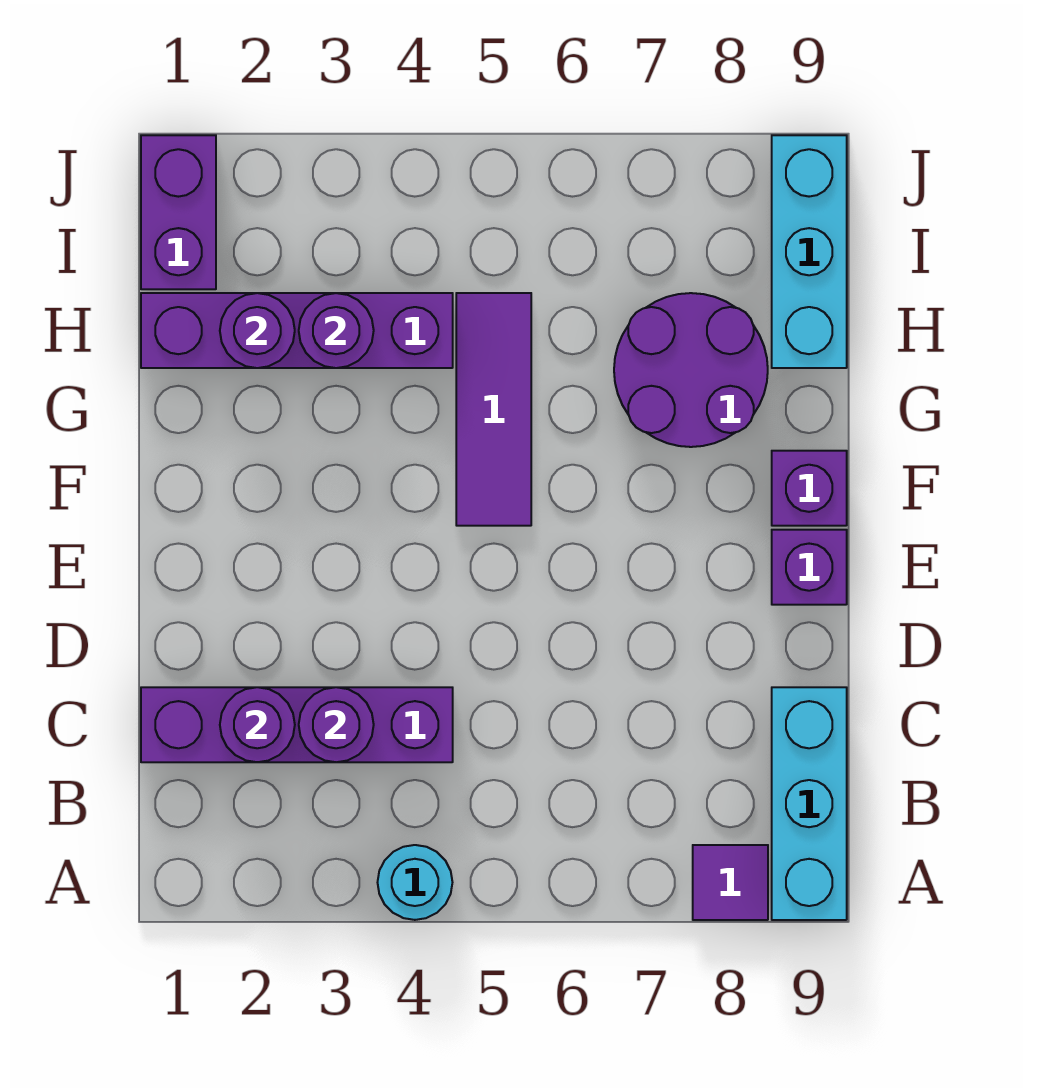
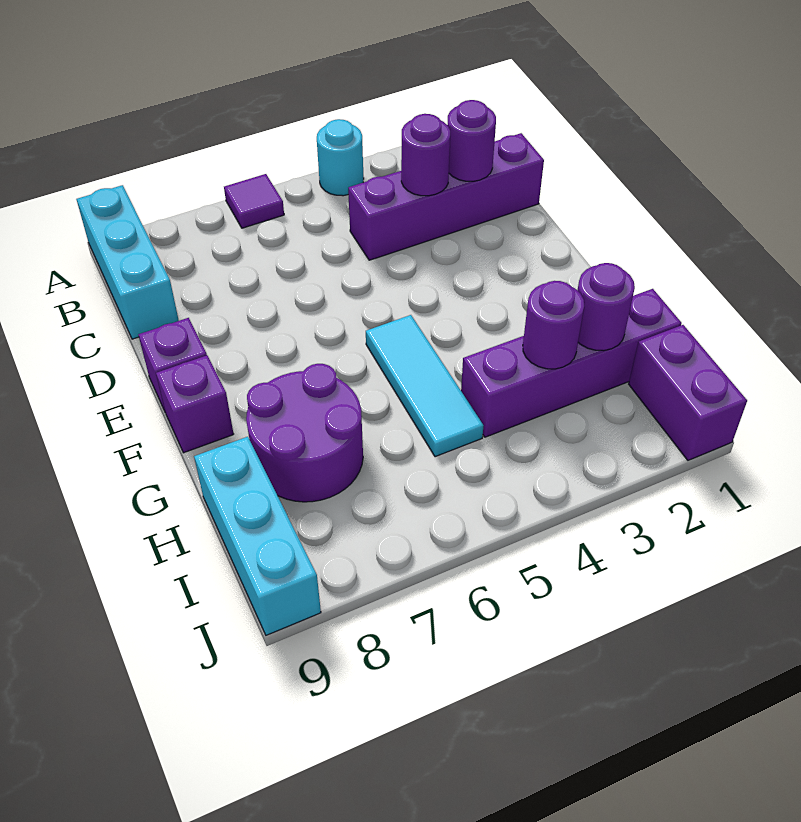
purple tile A8 level 1 -> purple tile A6 level 1
purple tile F5:H5 level 1 -> cyan tile F5:H5 level 1

